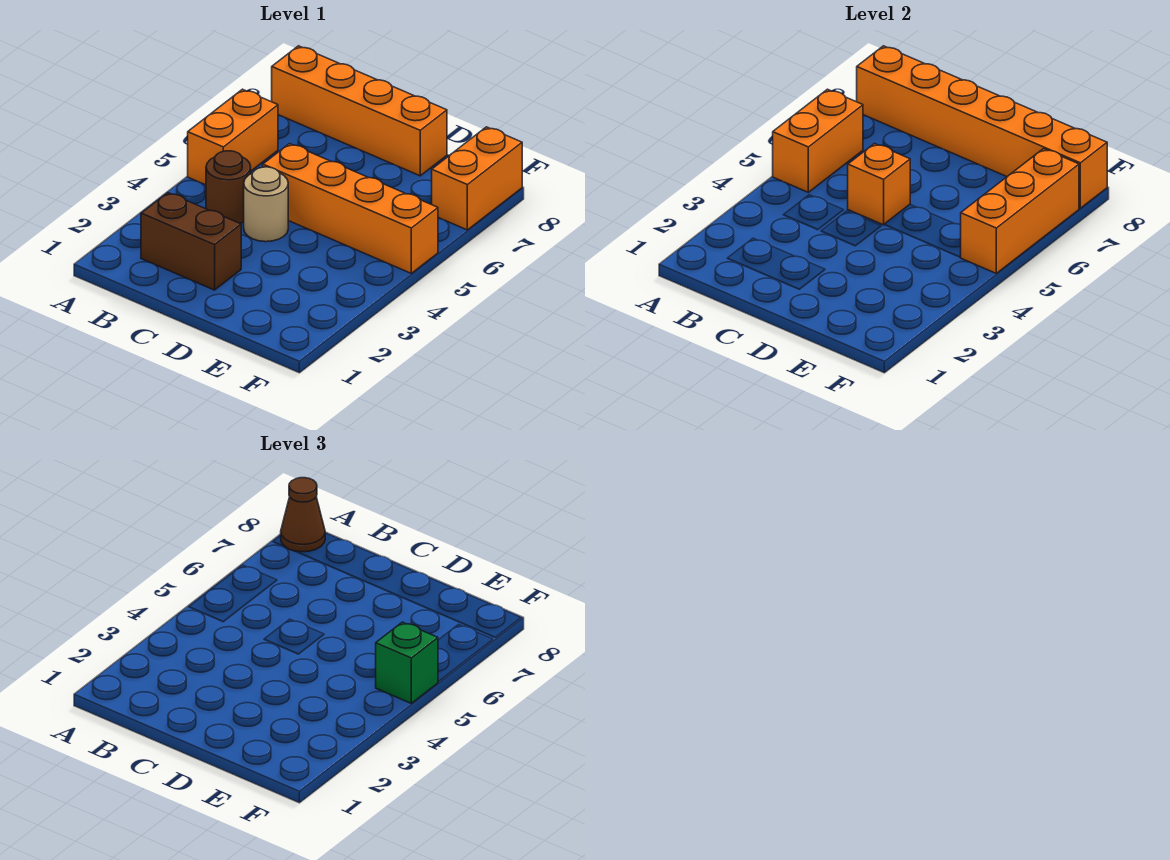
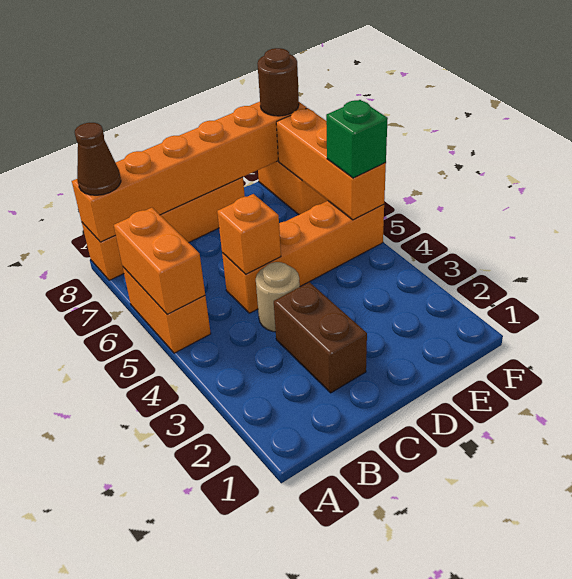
brown brick B2:C2 level 1 -> brown brick C2:C3 level 1
brown round brick B4 level 1 -> brown round brick F8 level 3

